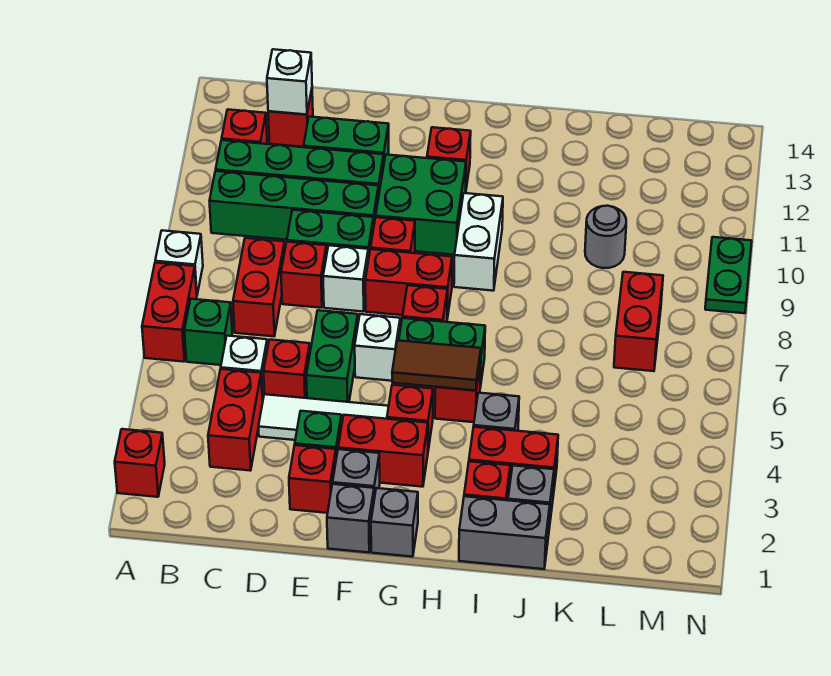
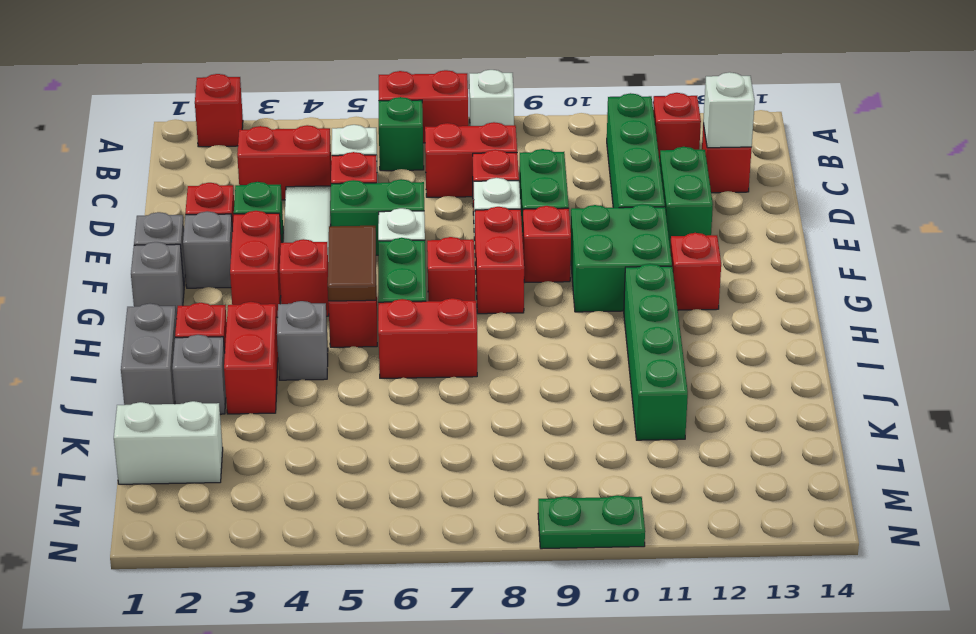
green brick B10:E10 level 1 -> green brick H11:K11 level 1
white brick H9:H10 level 1 -> white brick L1:L2 level 1
grey round brick K10 level 1 -> none
red brick L7:L8 level 1 -> red brick I6:I7 level 1

